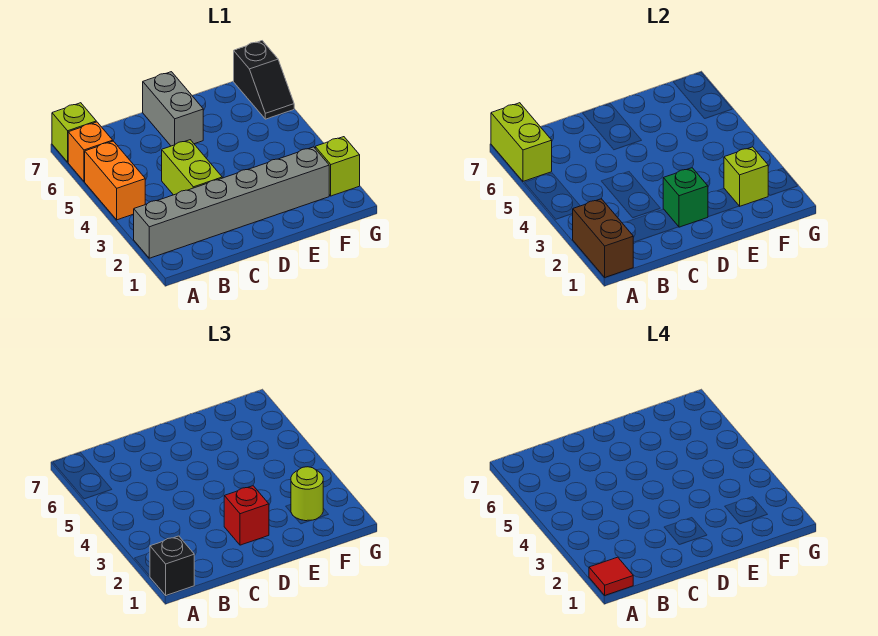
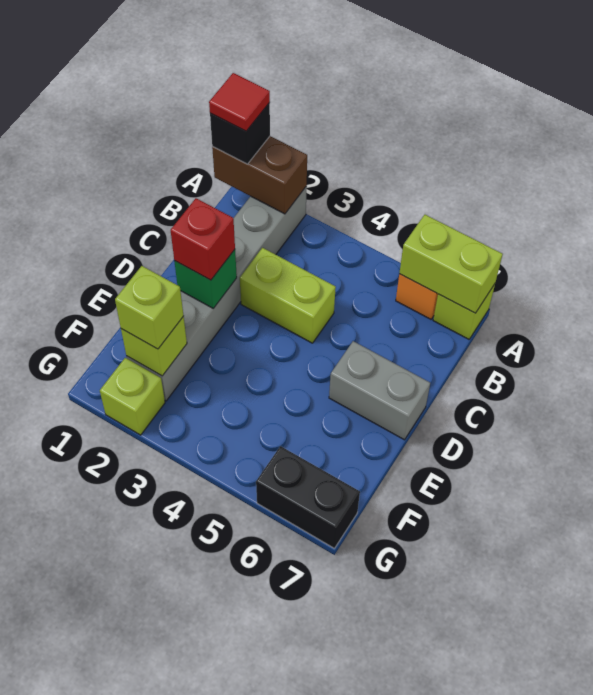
orange brick A4:A5 level 1 -> none
lime round brick F2 level 3 -> lime brick F2 level 3
black slope G6:G7 level 1 top 7 -> black brick G6:G7 level 1

